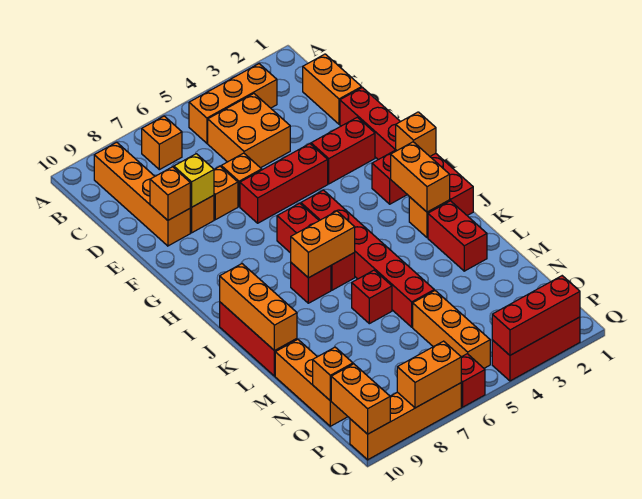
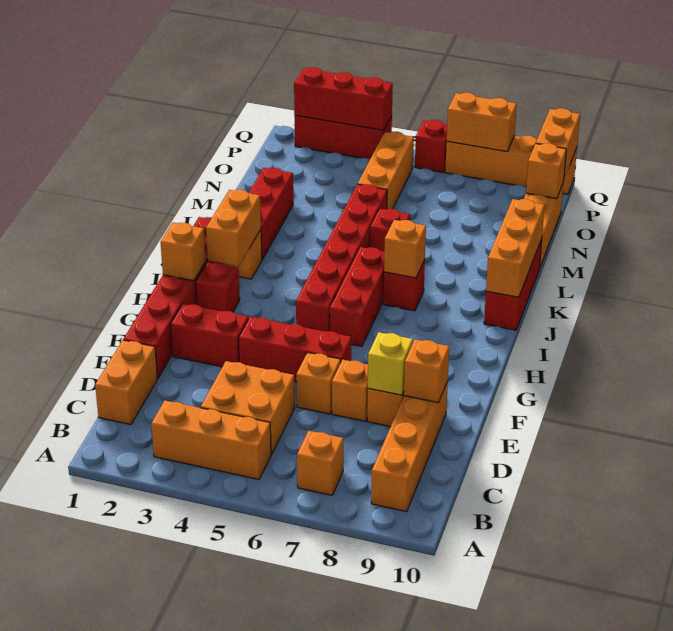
orange brick J6:J7 level 2 -> orange brick J7 level 2
red brick K2:L2 level 1 -> red brick K2:M2 level 1

